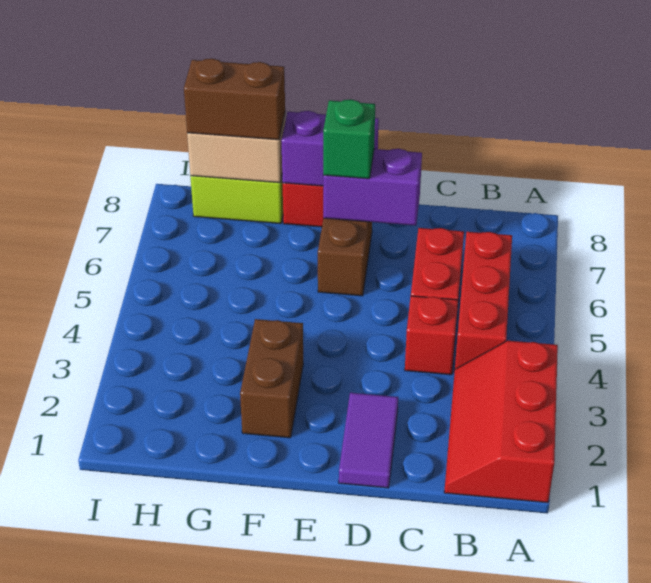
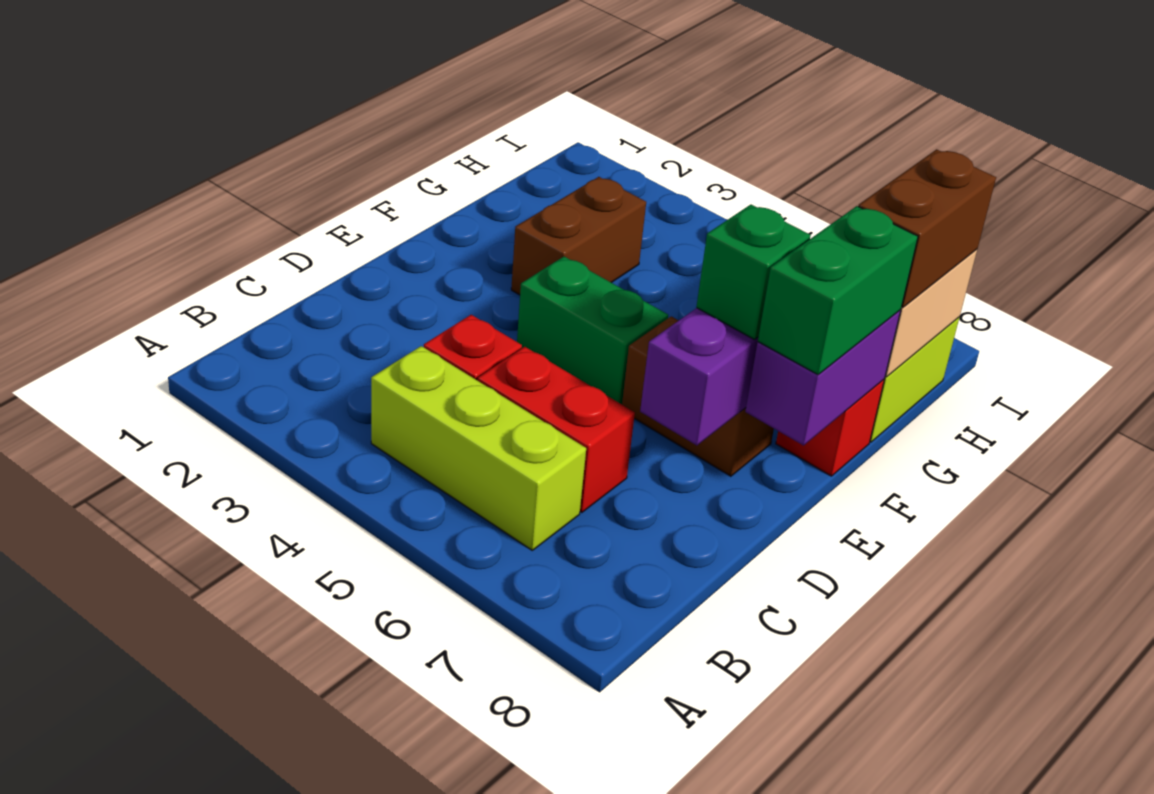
red slope A1:B3 level 1 top A -> none
red brick B4:B6 level 1 -> lime brick B4:B6 level 1
purple tile D1:D2 level 1 -> none
none -> green brick E4:E5 level 1
none -> green brick E8:F8 level 3
brown brick F2:F3 level 1 -> brown brick F3:G3 level 1

